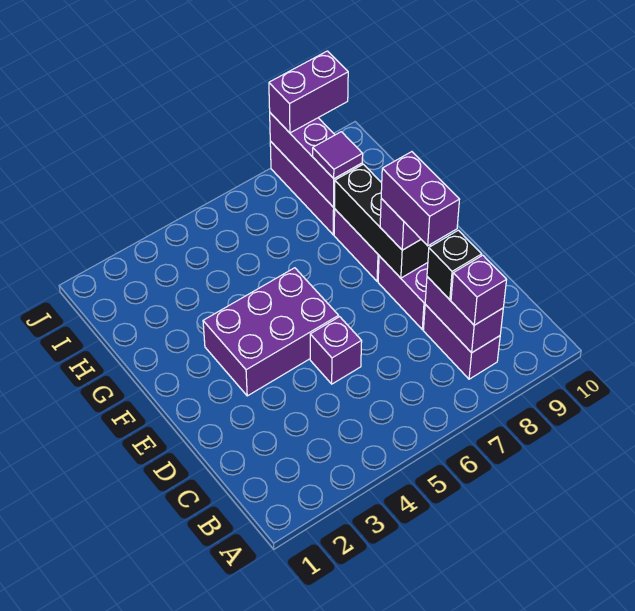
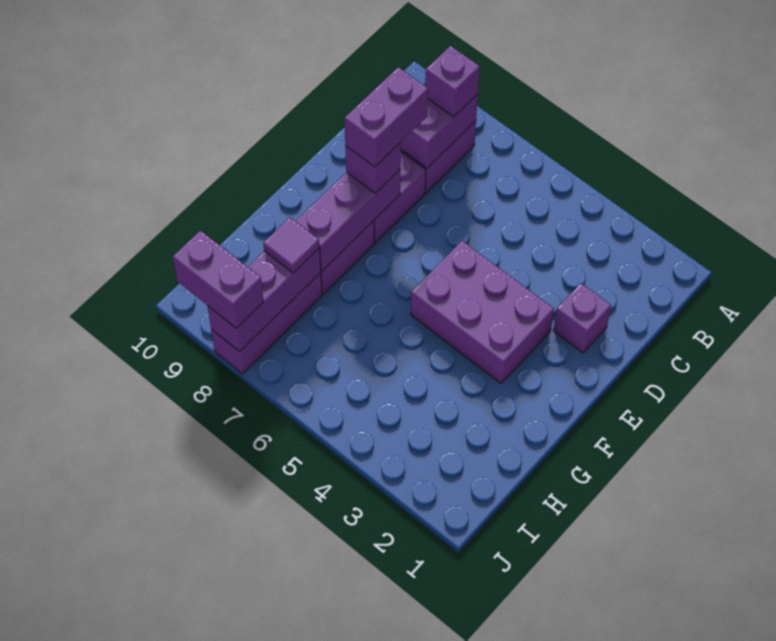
black brick C8 level 3 -> none
purple brick D5 level 1 -> purple brick D2 level 1
black brick E8:G8 level 2 -> purple brick E8:G8 level 2

